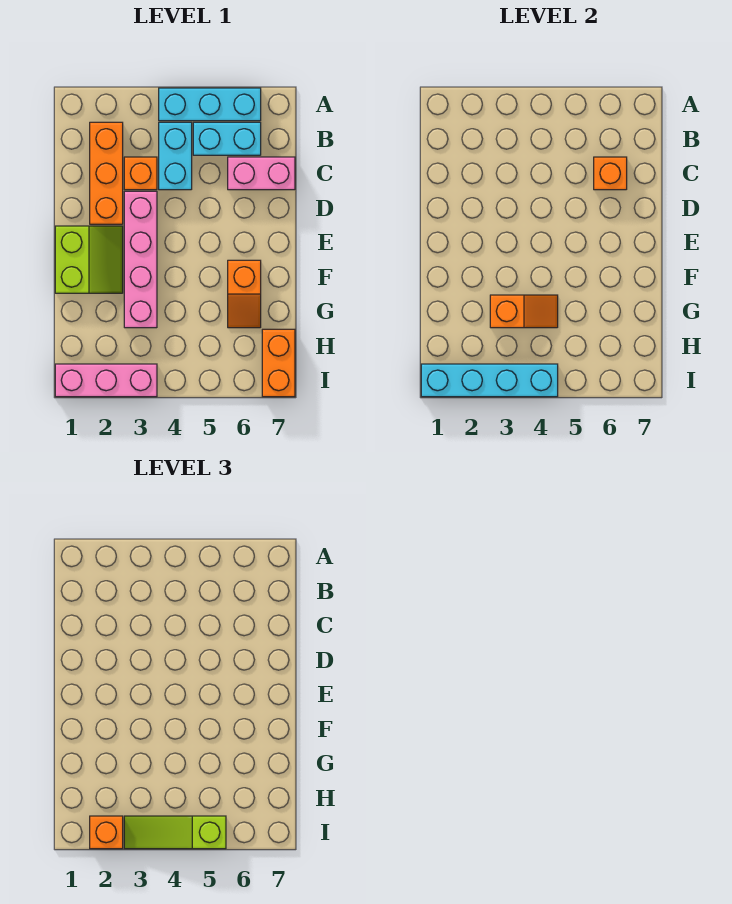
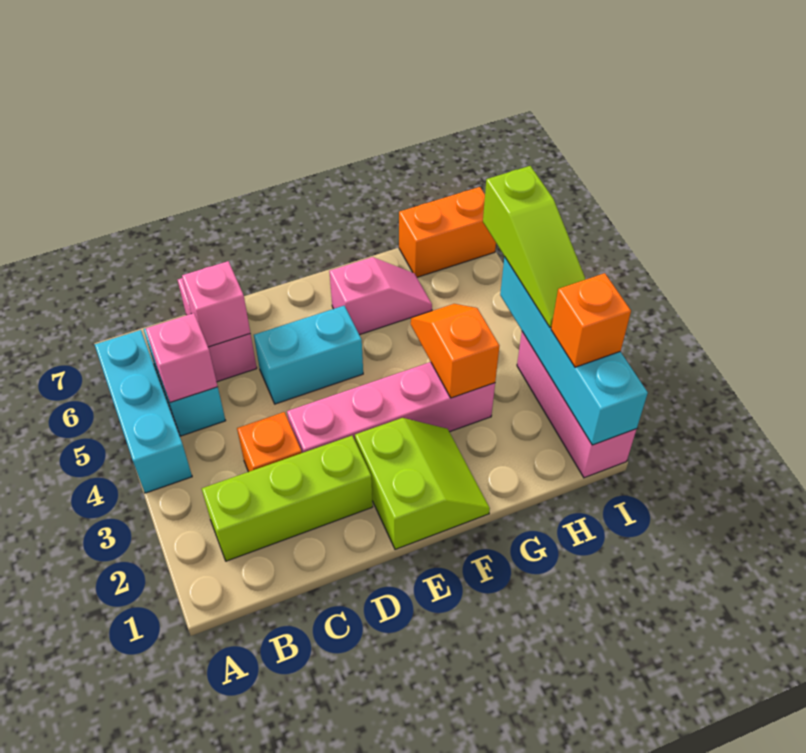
orange brick B2:D2 level 1 -> lime brick B2:D2 level 1
cyan brick B4:C4 level 1 -> cyan brick D5:E5 level 1
none -> pink brick B5 level 2
orange brick C6 level 2 -> pink brick C6 level 2
lime slope E1:F2 level 1 top 1 -> lime slope E1:F2 level 1 top E
orange slope F6:G6 level 1 top F -> pink slope F6:G6 level 1 top F

